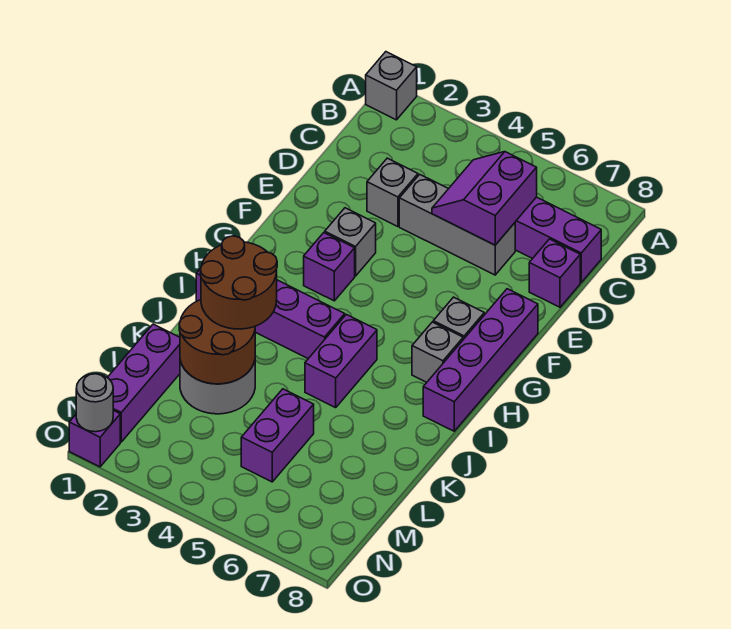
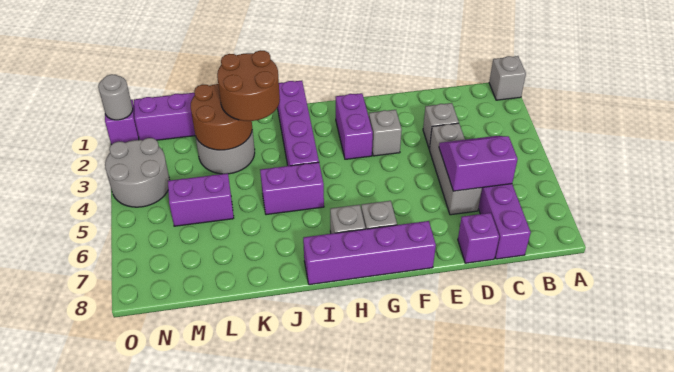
purple brick G3 level 1 -> purple brick G2:G3 level 1
none -> grey round brick N3:O4 level 1

